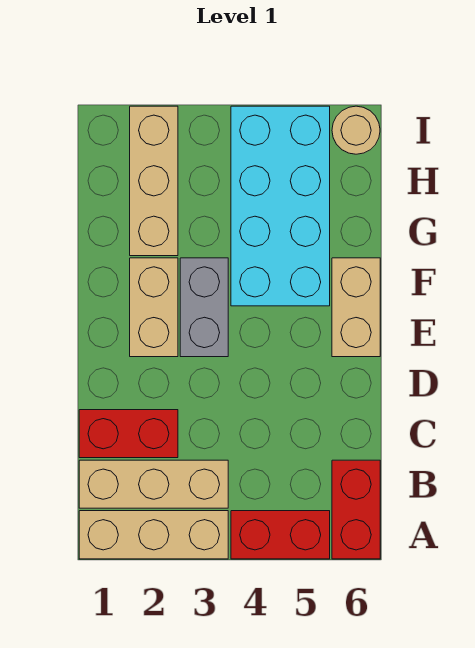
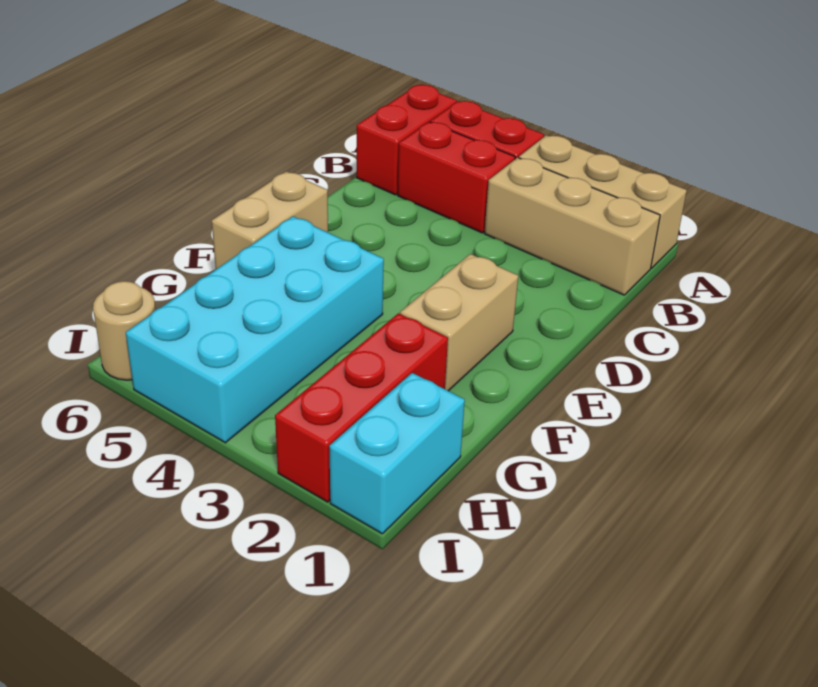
red brick C1:C2 level 1 -> red brick B4:B5 level 1
grey brick E3:F3 level 1 -> none
tan brick G2:I2 level 1 -> red brick G2:I2 level 1
none -> cyan brick H1:I1 level 1

